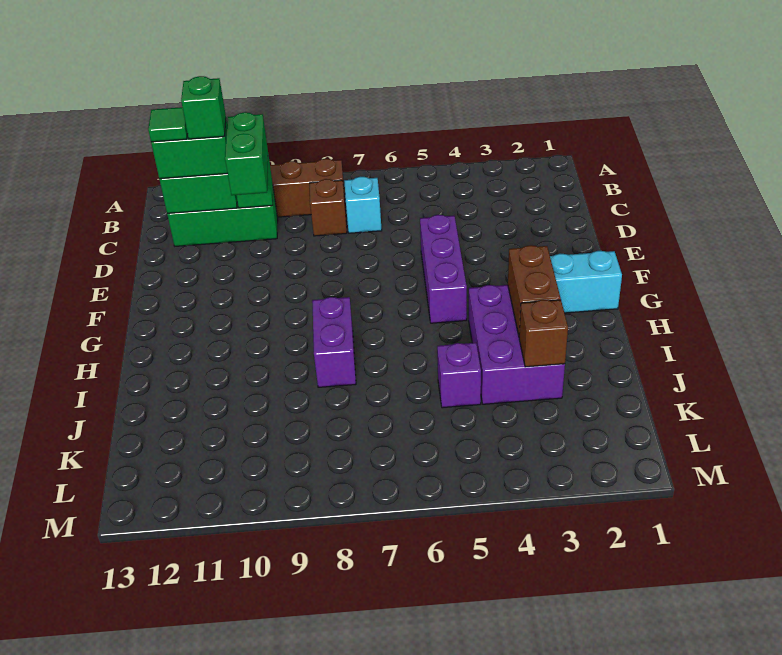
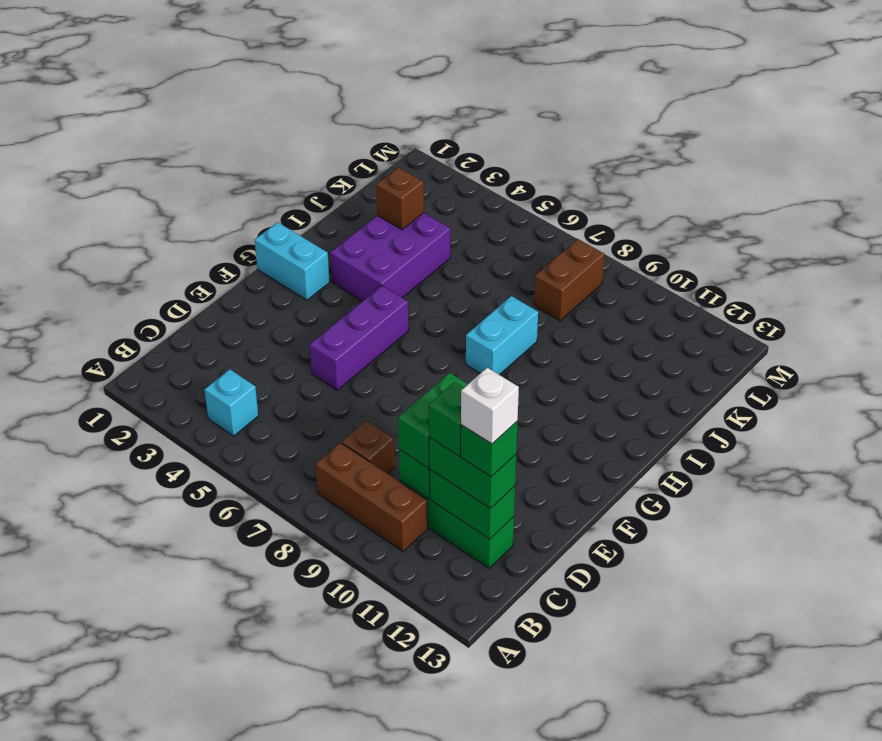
cyan brick C7 level 1 -> cyan brick B4 level 1
green tile C12 level 4 -> green brick C12 level 4
none -> white brick C12 level 5
brown brick H3:I3 level 2 -> brown brick K8:L8 level 1
purple brick H8:I8 level 1 -> cyan brick H8:I8 level 1
purple brick J5 level 1 -> none

